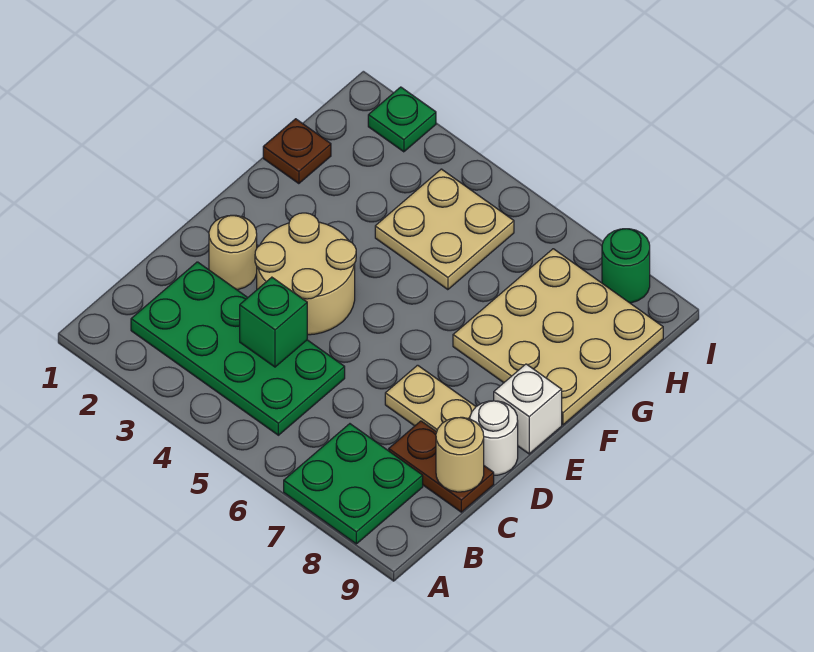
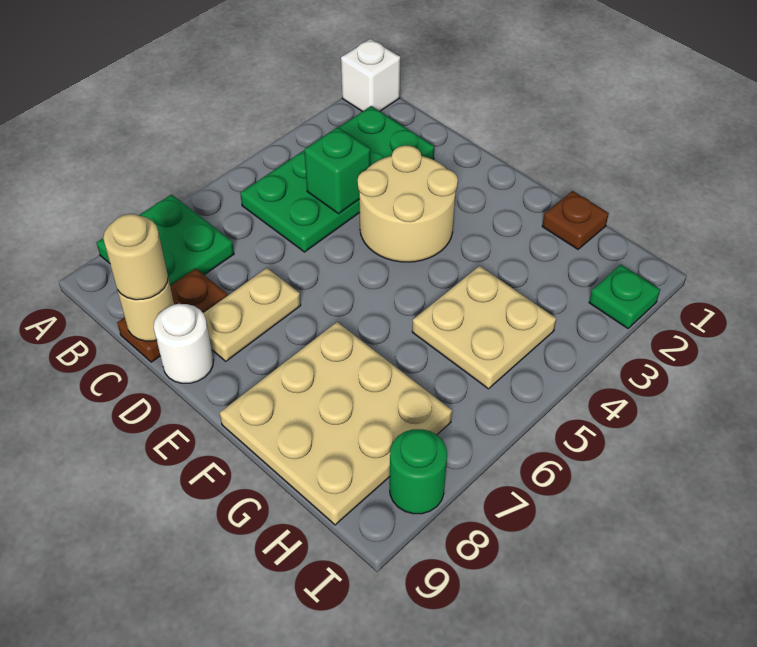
tan round brick D2 level 1 -> tan round brick C9 level 3
white brick E9 level 1 -> white brick A1 level 1

